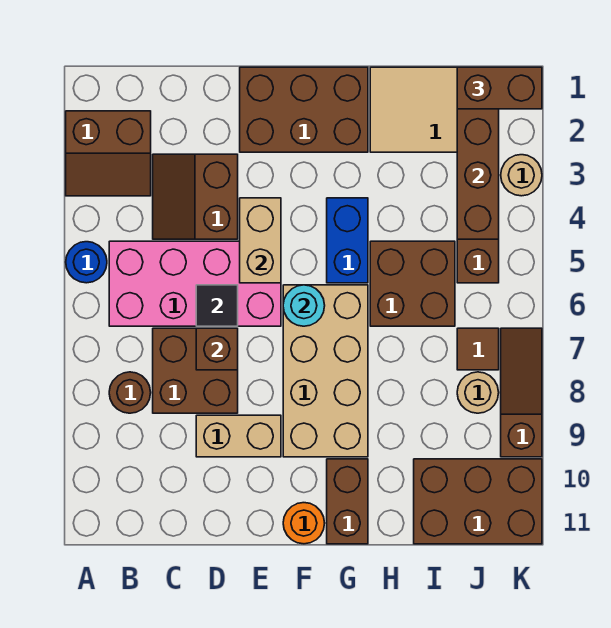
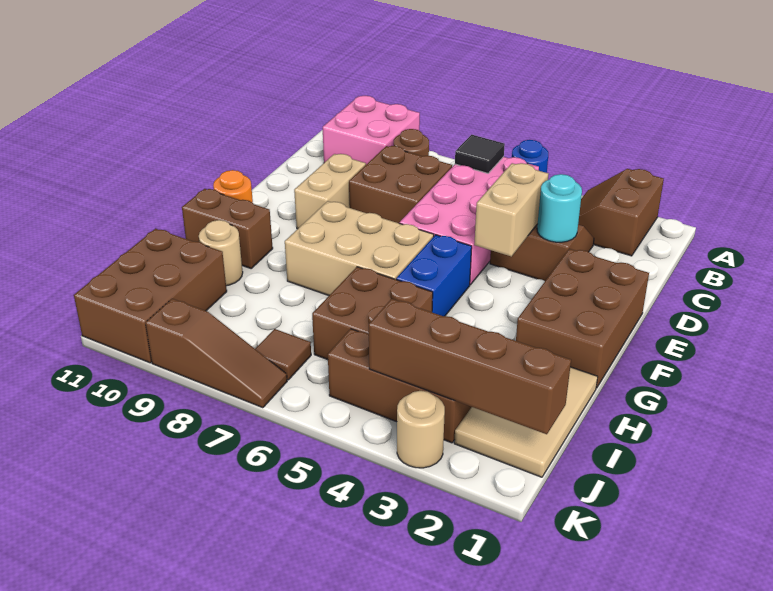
none -> pink brick A9:B10 level 1
black tile D6 level 2 -> black tile B6 level 2
brown brick D7 level 2 -> none
tan brick E4:E5 level 2 -> tan brick D4:E4 level 2
tan brick F6:G9 level 1 -> tan brick F6:G8 level 1
cyan round brick F6 level 2 -> cyan round brick D3 level 2
blue brick G4:G5 level 1 -> blue brick F5:G5 level 1
brown brick J1:K1 level 3 -> none
tan round brick J8 level 1 -> tan round brick H10 level 1

